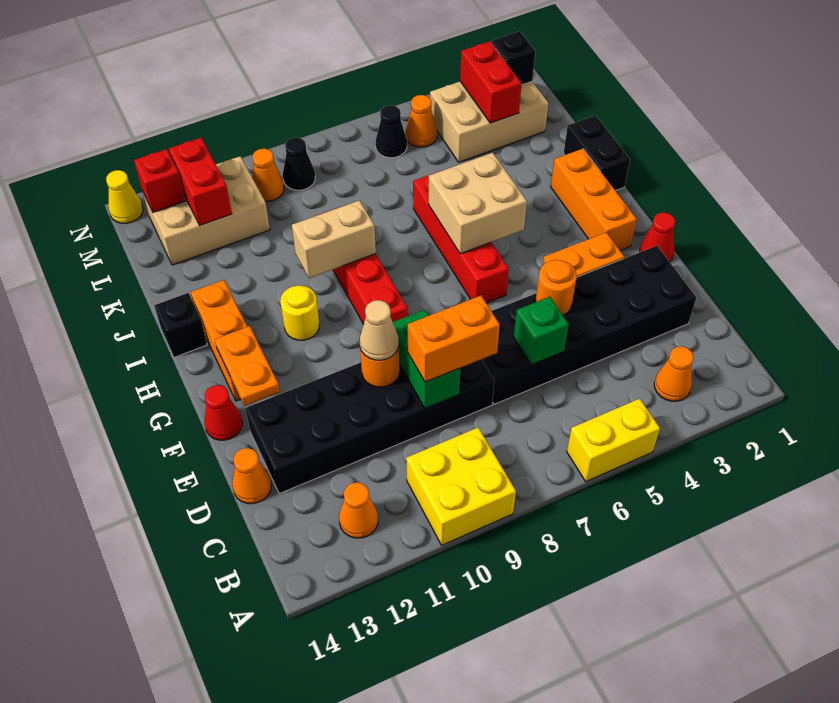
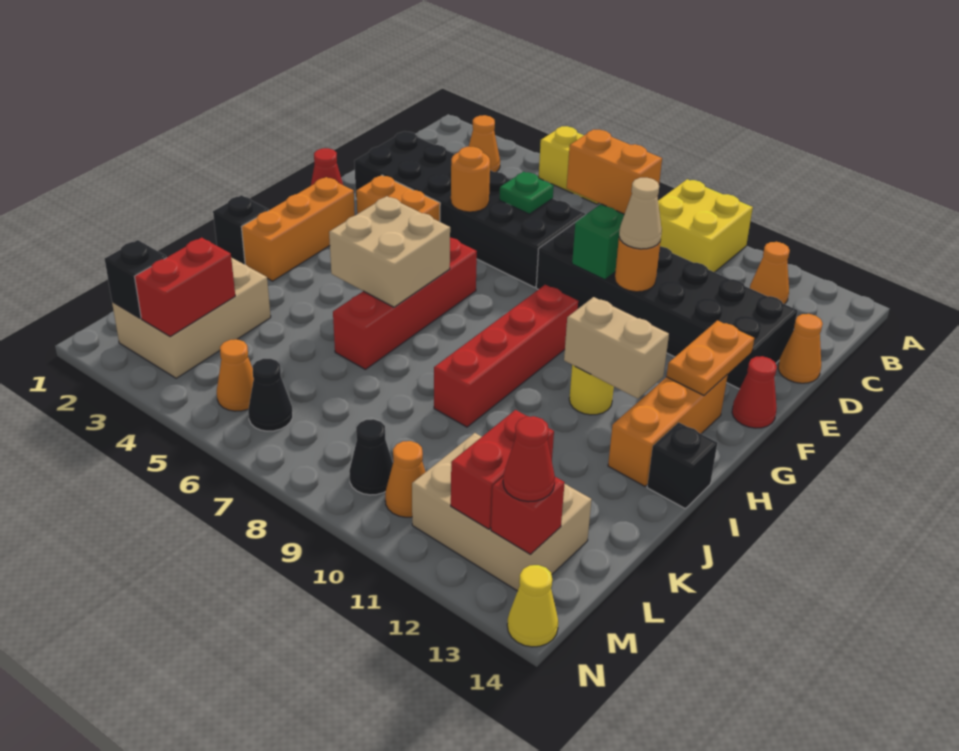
green brick D6 level 2 -> green plate D6 level 2
black brick I1:J1 level 1 -> black brick I1 level 1
tan brick I9:I10 level 2 -> tan brick H11:H12 level 2
tan brick L2:M4 level 1 -> tan brick K2:M3 level 1
none -> red cone M13 level 3

